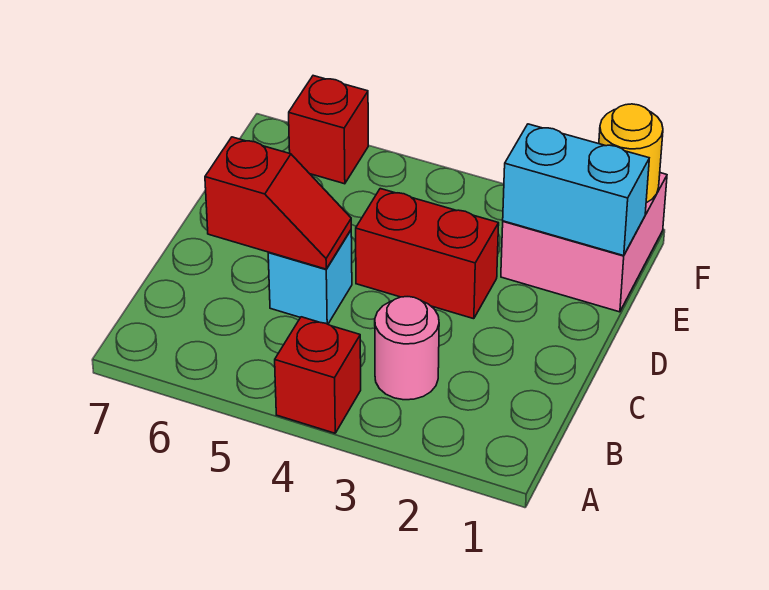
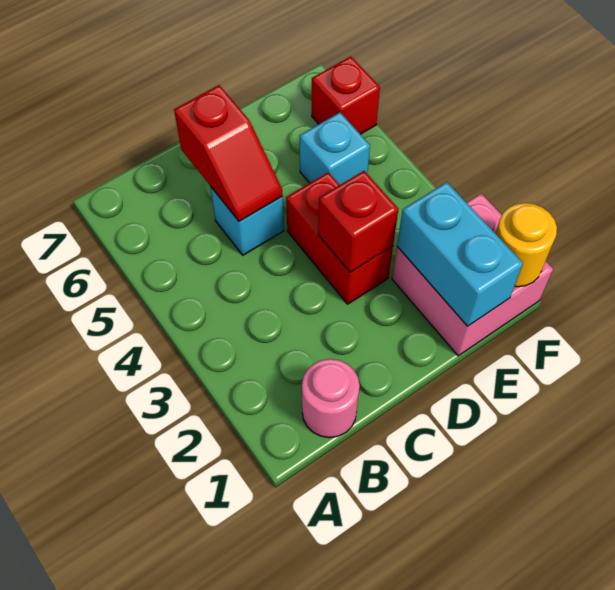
red brick A4 level 1 -> red brick D3 level 2
pink round brick B3 level 1 -> pink round brick B1 level 1
none -> cyan brick E5 level 1

